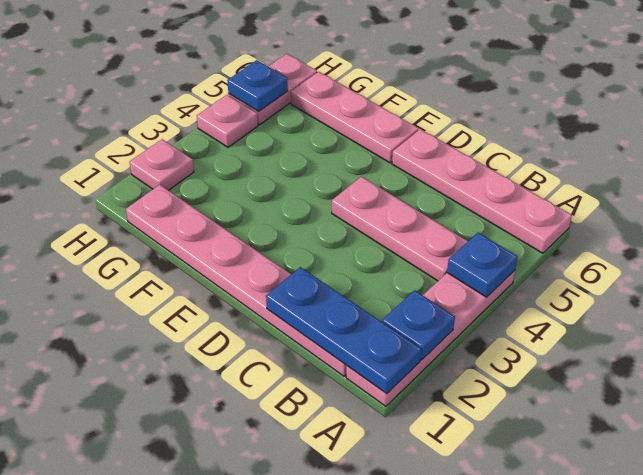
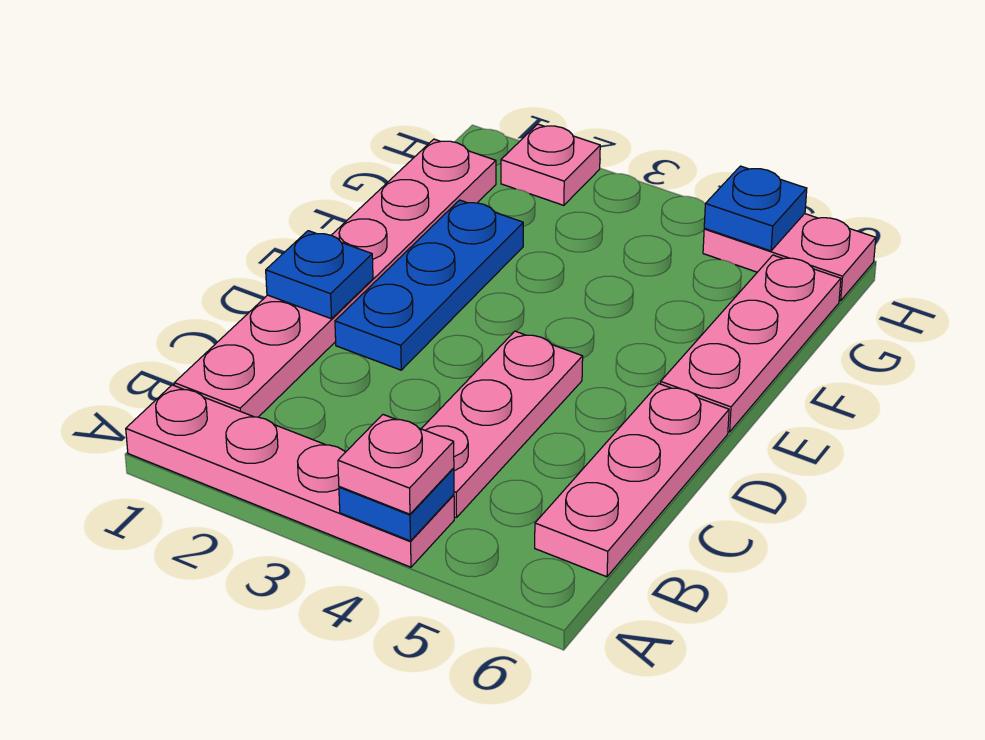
blue plate A1:C1 level 2 -> blue plate D2:F2 level 1
blue plate A2 level 2 -> blue plate D1 level 2
pink plate A6:D6 level 1 -> pink plate B6:D6 level 1
pink plate H4 level 1 -> pink plate A4 level 3

